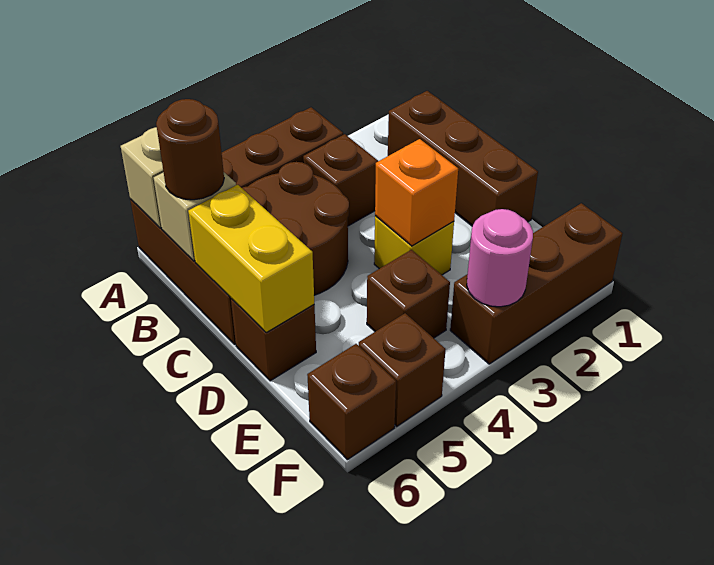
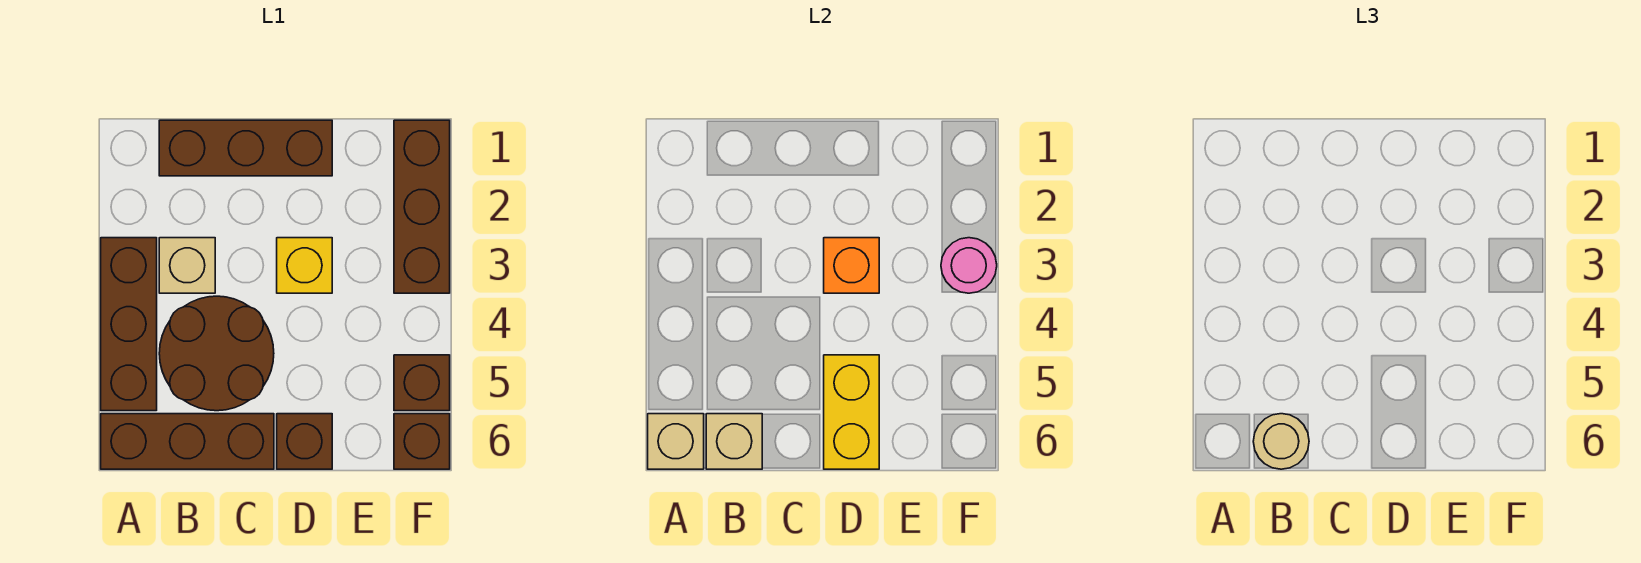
brown brick B3 level 1 -> tan brick B3 level 1
brown round brick B6 level 3 -> tan round brick B6 level 3
yellow brick C6:D6 level 2 -> yellow brick D5:D6 level 2
brown brick E4 level 1 -> none

